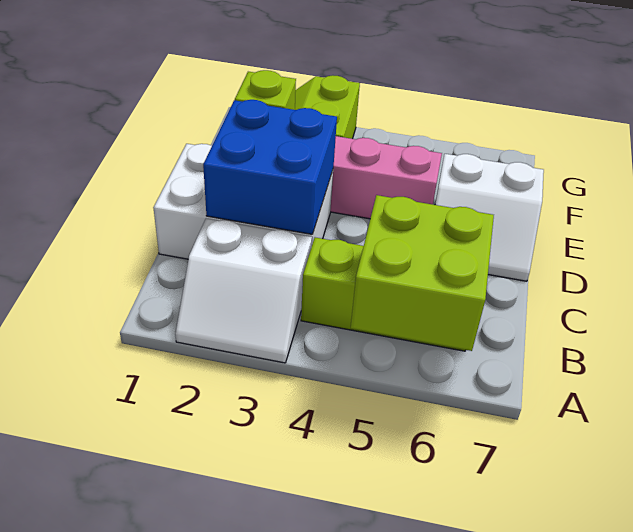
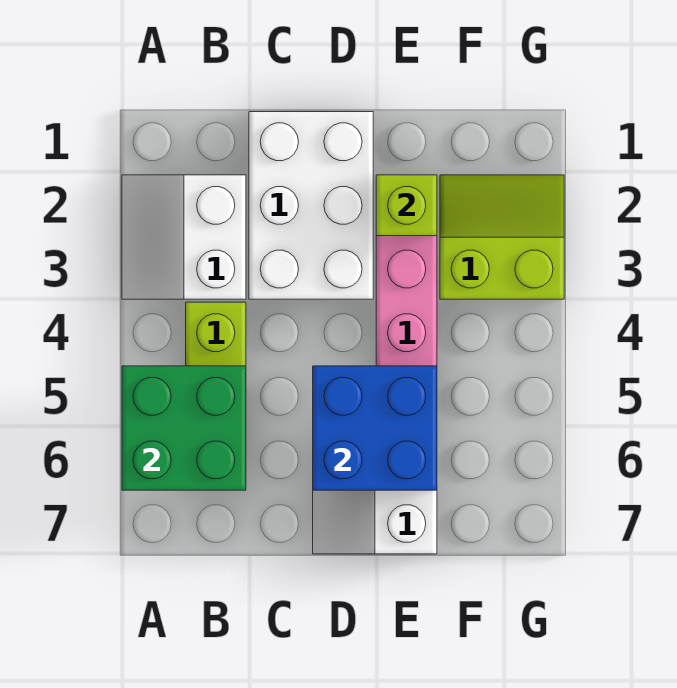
lime brick A5:B6 level 2 -> green brick A5:B6 level 2
blue brick C2:D3 level 2 -> blue brick D5:E6 level 2

